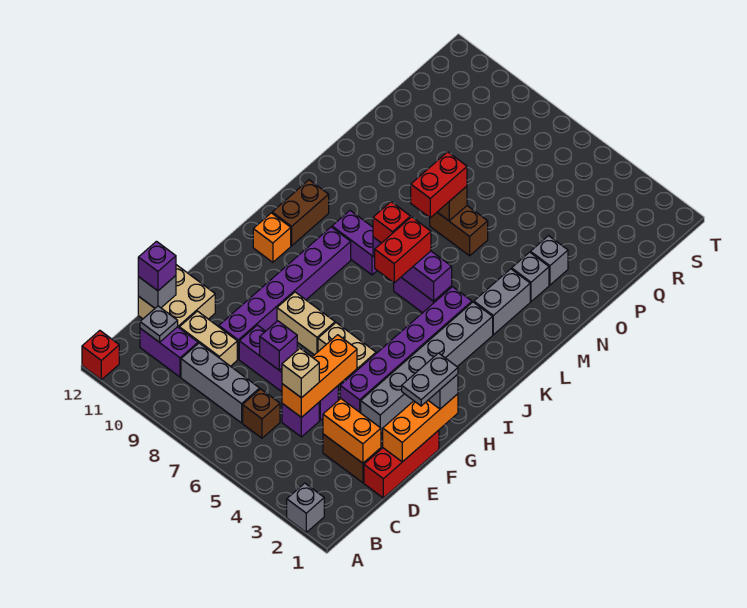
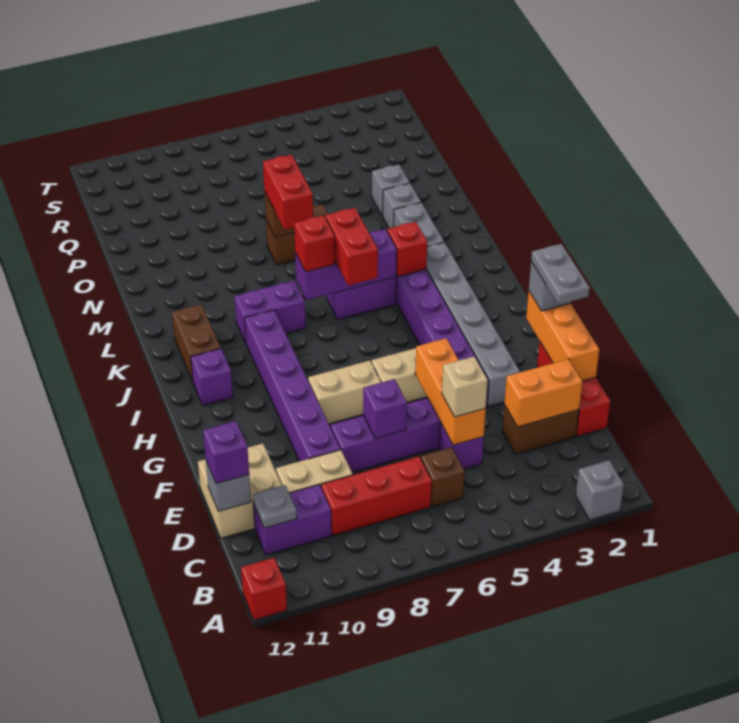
grey brick C7:C9 level 1 -> red brick C7:C9 level 1
orange brick I11 level 1 -> purple brick I11 level 1
none -> red brick K4 level 2

